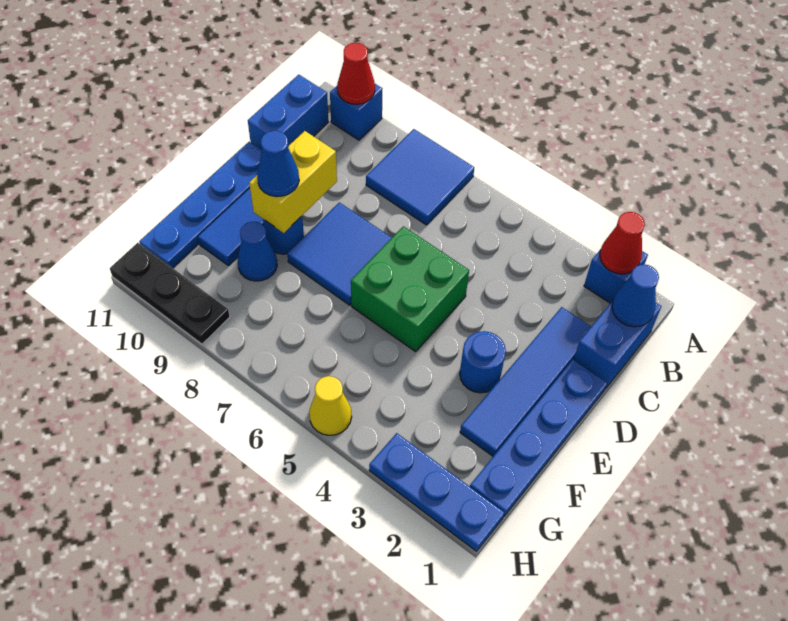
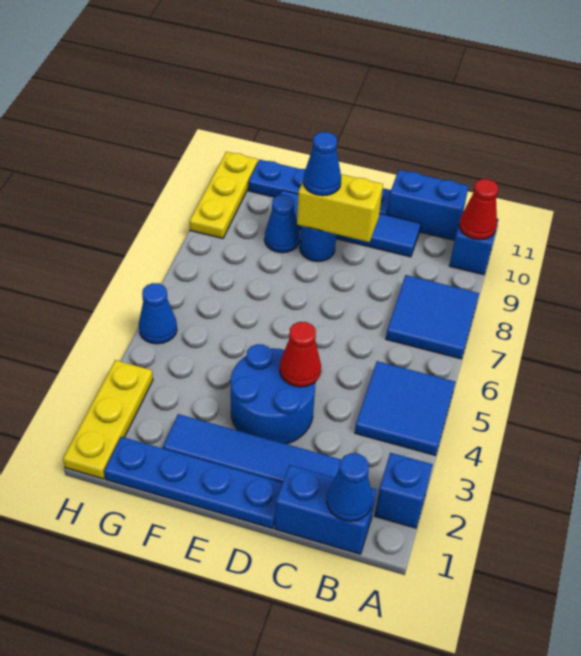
red cone A2 level 2 -> red cone D4 level 2
green brick D5:E6 level 1 -> none
blue tile D7:E8 level 1 -> blue tile A4:B5 level 1
blue round brick E3 level 1 -> blue round brick D3:E4 level 1
blue plate H1:H3 level 1 -> yellow plate H1:H3 level 1
yellow cone H5 level 1 -> blue cone H5 level 1
black plate H9:H11 level 1 -> yellow plate H9:H11 level 1

